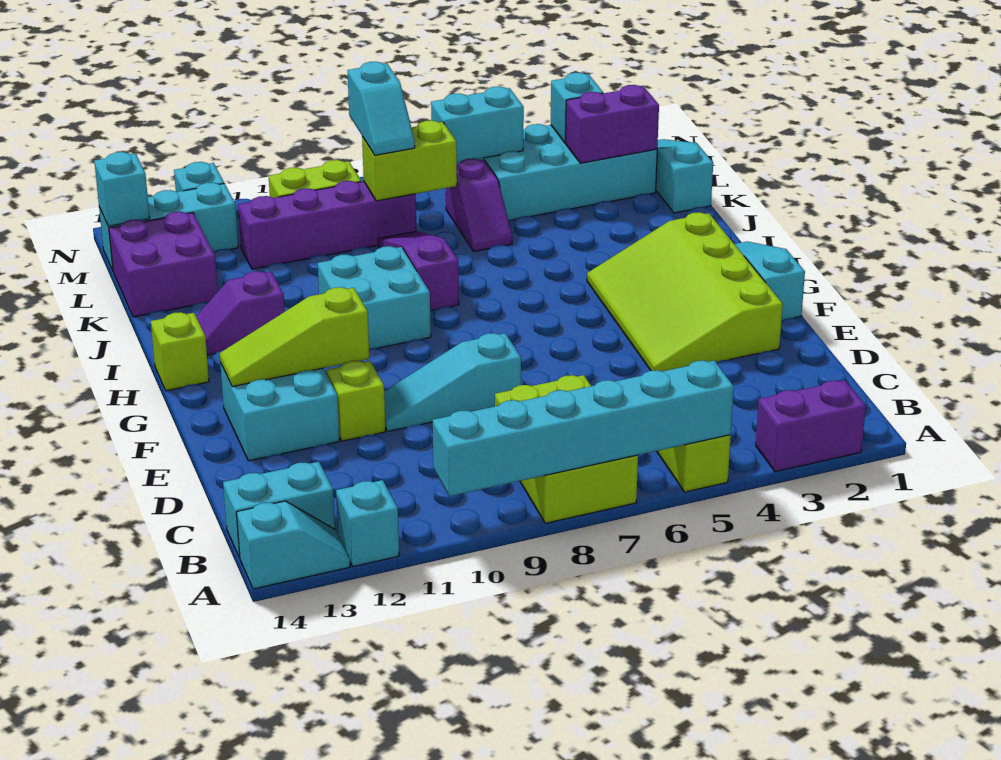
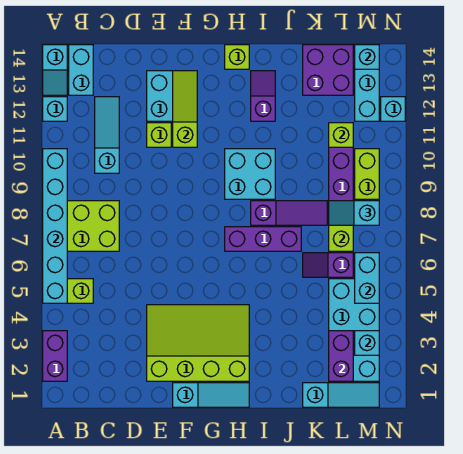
cyan slope E8:E10 level 1 top 8 -> cyan slope C10:C12 level 1 top 10
none -> purple brick H7:J7 level 1
none -> lime brick L11 level 2

